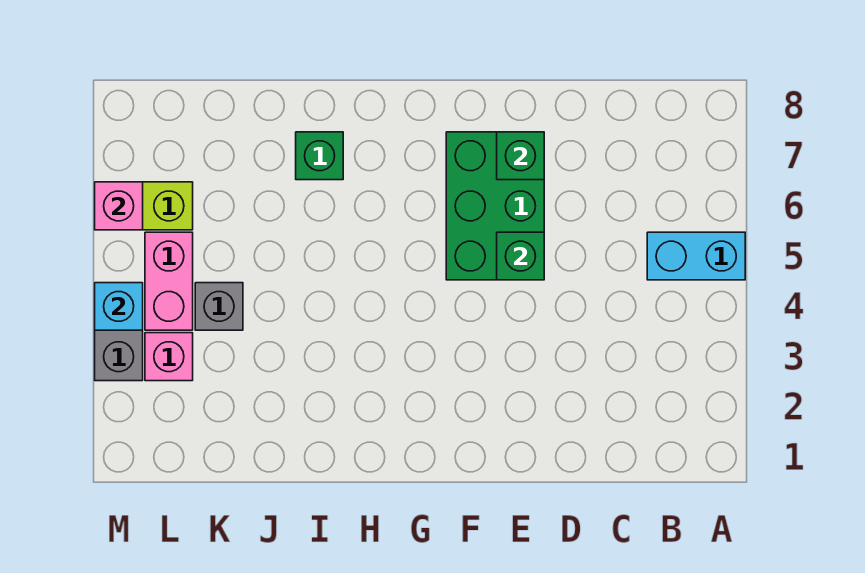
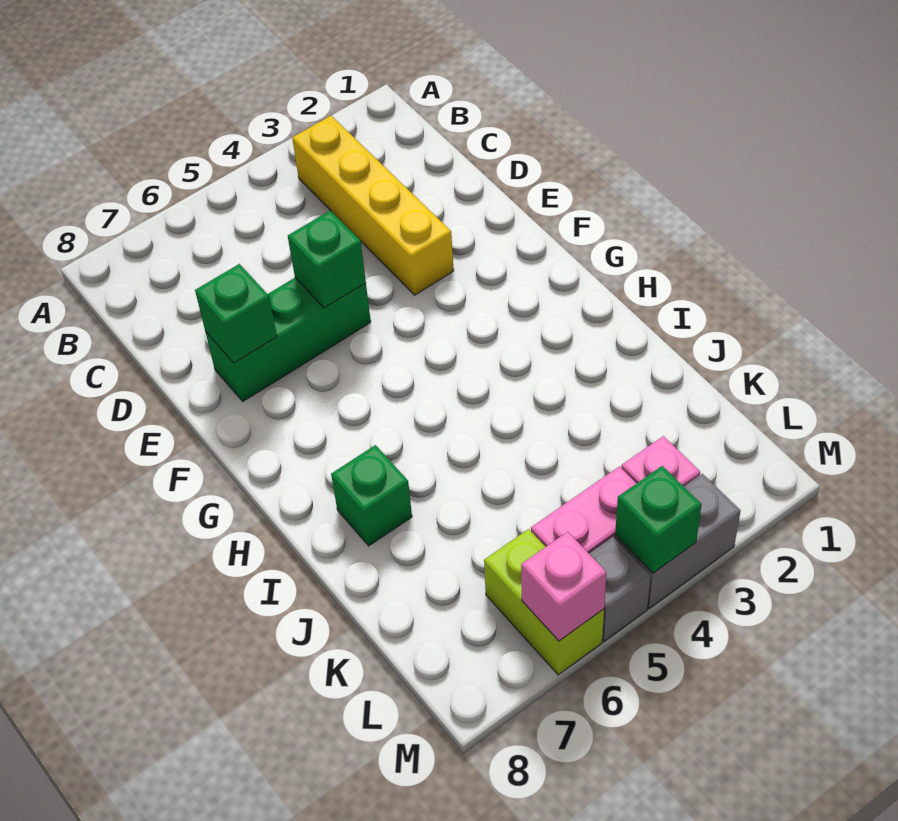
cyan brick A5:B5 level 1 -> none
none -> yellow brick B3:E3 level 1
green brick E5:F7 level 1 -> green brick E5:E7 level 1
grey brick K4 level 1 -> grey brick M5 level 1
cyan brick M4 level 2 -> green brick M4 level 2

